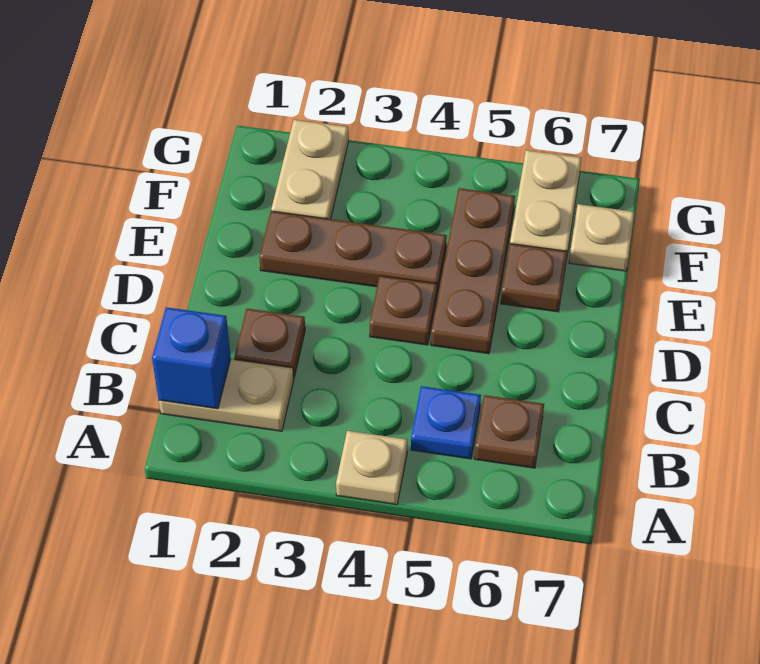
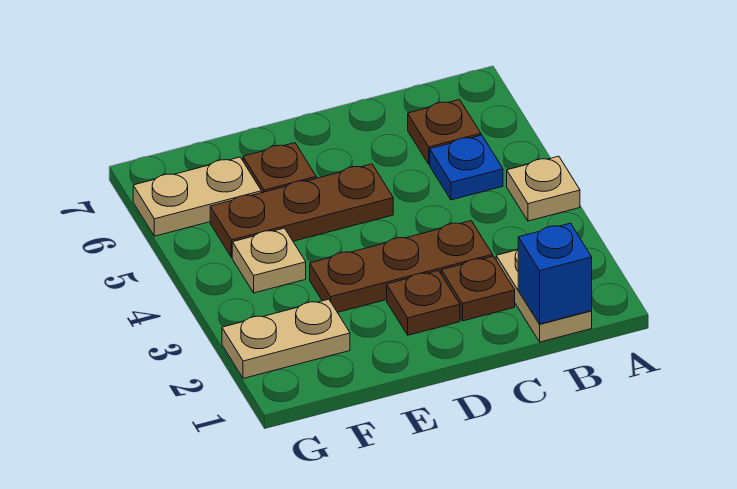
brown plate D4 level 1 -> brown plate D2 level 1
brown plate E2:E4 level 1 -> brown plate C3:E3 level 1
tan plate F7 level 1 -> tan plate F4 level 1

